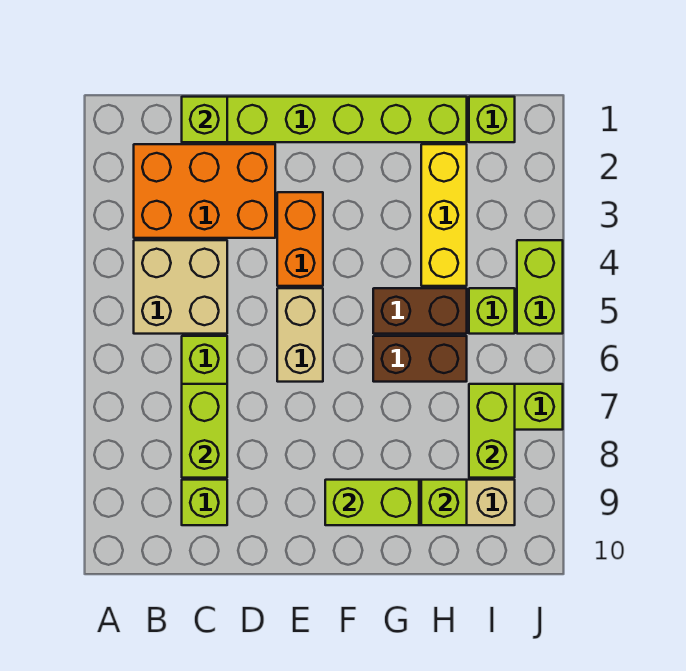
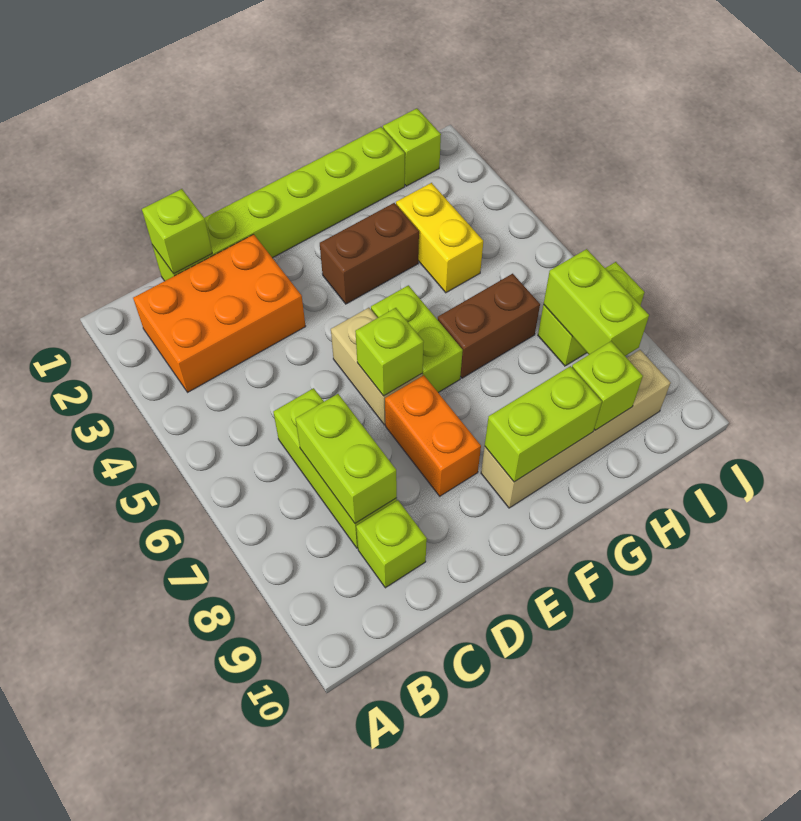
tan brick B4:C5 level 1 -> none
orange brick E3:E4 level 1 -> orange brick E7:E8 level 1
brown brick G5:H5 level 1 -> brown brick F3:G3 level 1
yellow brick H2:H4 level 1 -> yellow brick H3:H4 level 1
lime brick I5 level 1 -> lime brick E6 level 2
lime brick J4:J5 level 1 -> lime brick F5:F6 level 1

